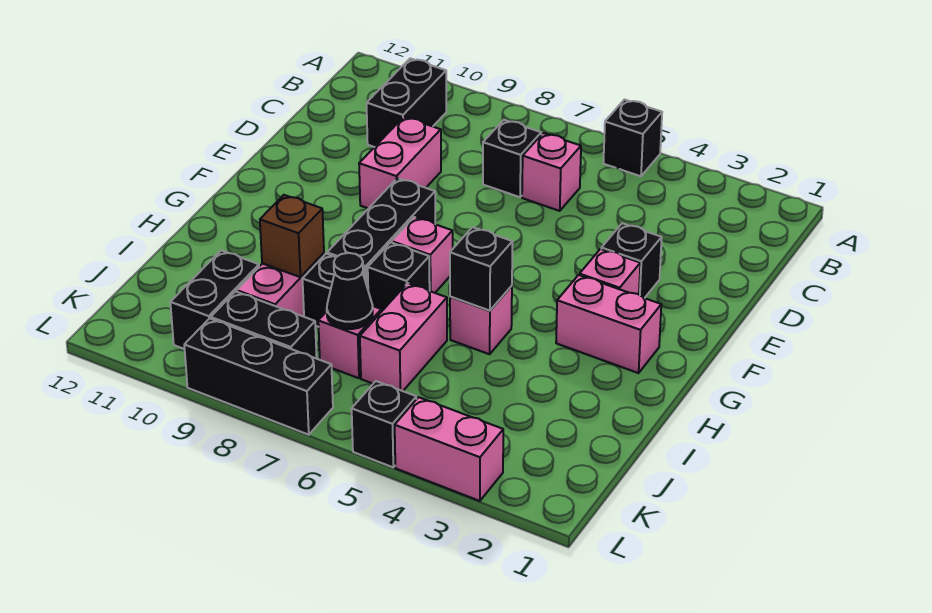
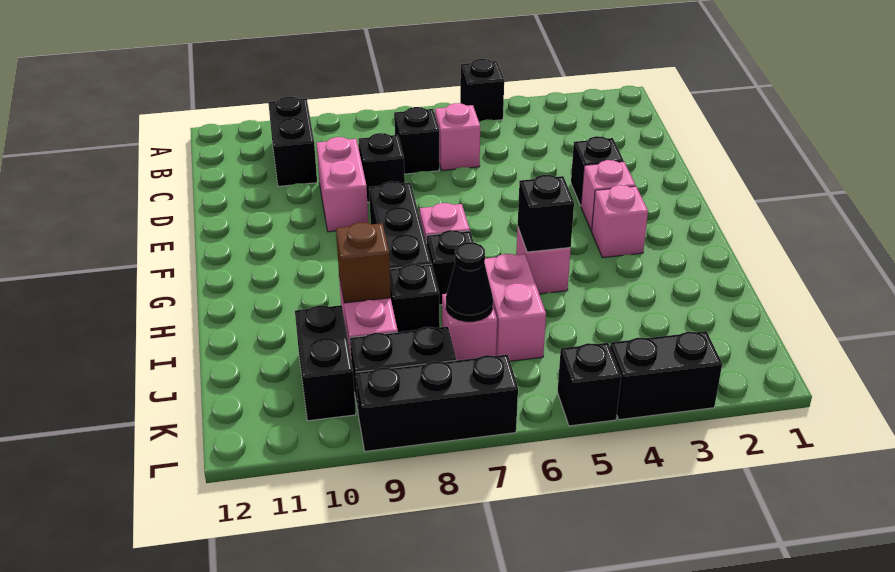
none -> black brick D8 level 1
pink brick G2:G3 level 1 -> pink brick G3 level 1
pink brick L3:L4 level 1 -> black brick L3:L4 level 1

